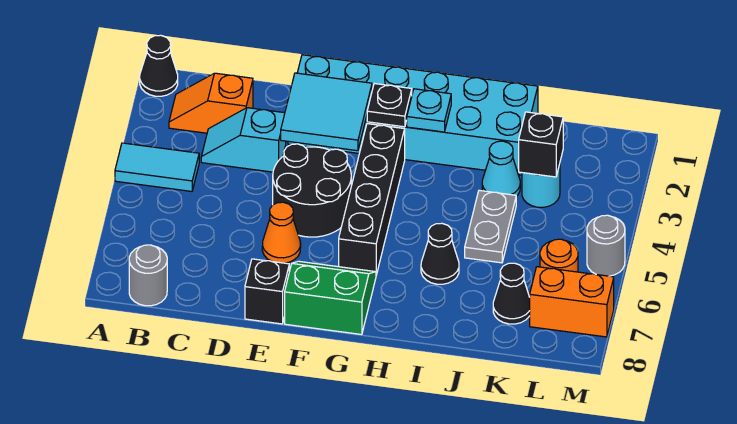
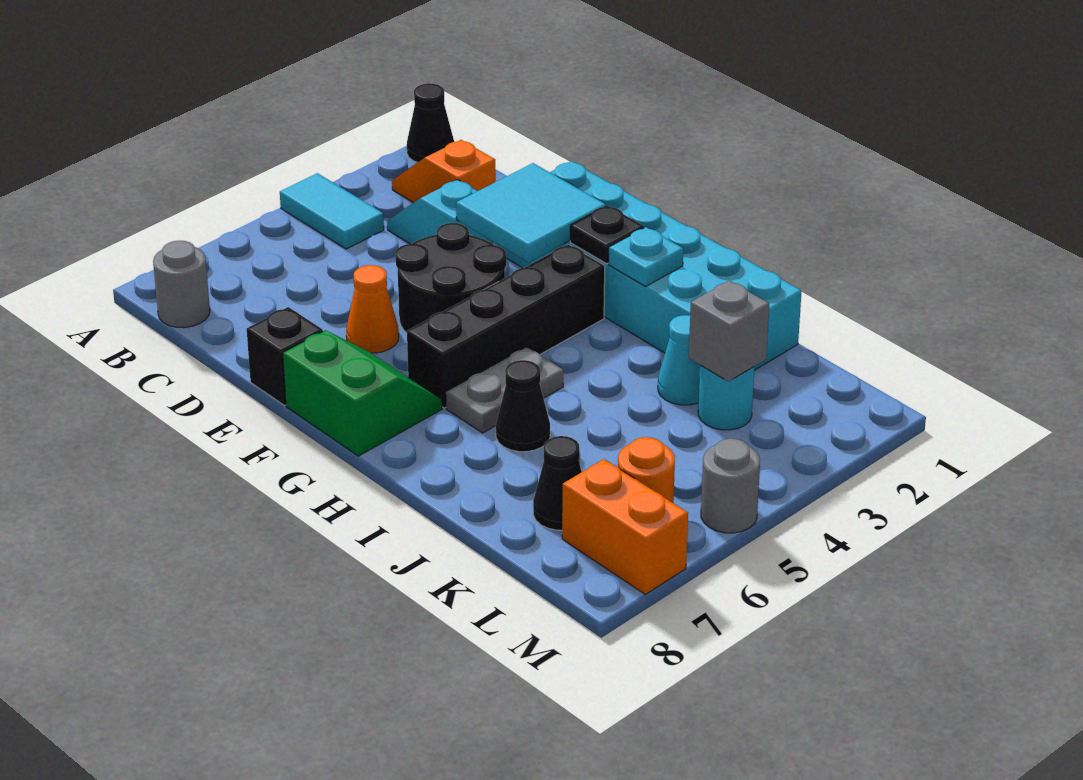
grey plate J4:J5 level 1 -> grey plate H5:H6 level 1
black brick K3 level 2 -> grey brick K3 level 2

